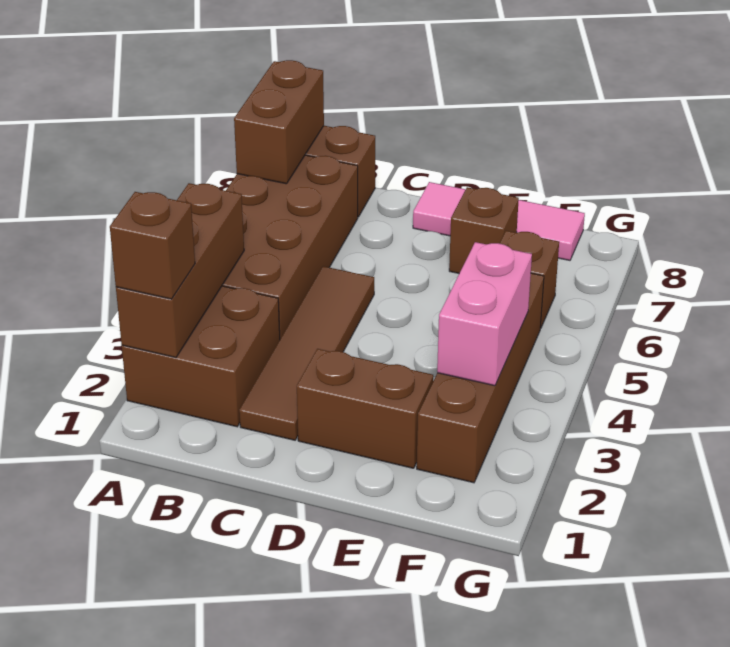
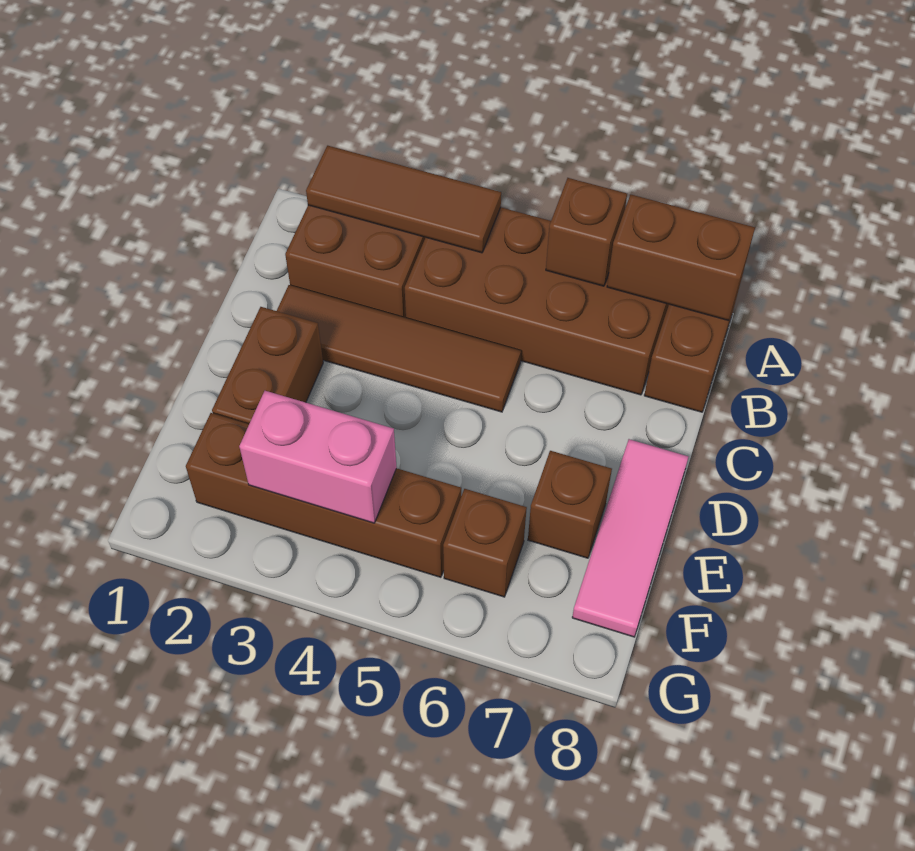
brown brick A2:A4 level 2 -> brown tile A2:A4 level 2
brown brick A2 level 3 -> brown brick A6 level 2

